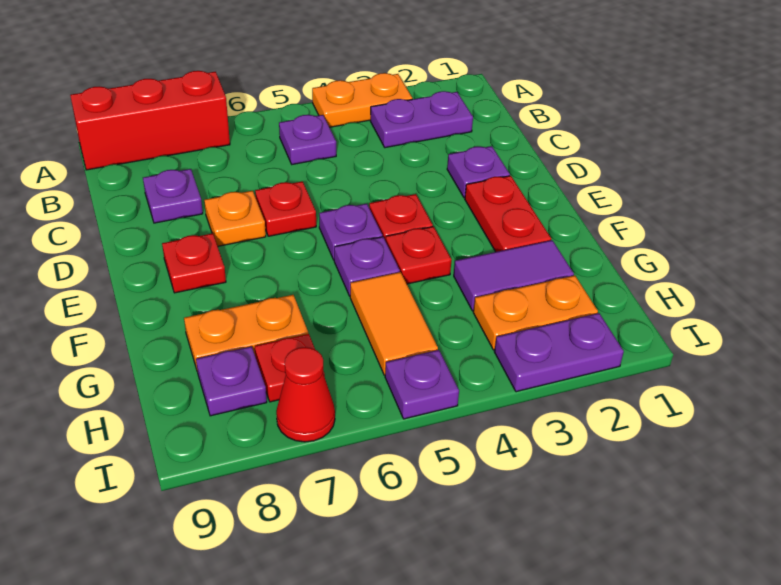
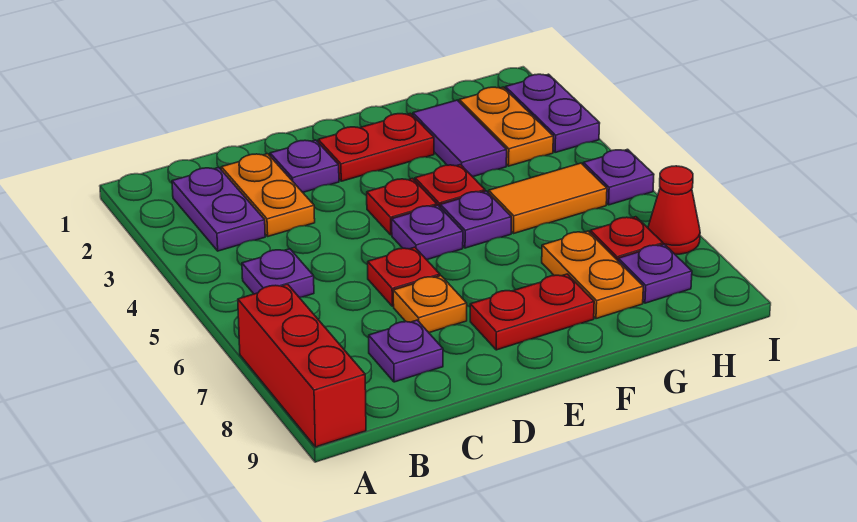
orange plate A3:A4 level 1 -> orange plate C2:C3 level 1
red plate E8 level 1 -> red plate E8:F8 level 1

